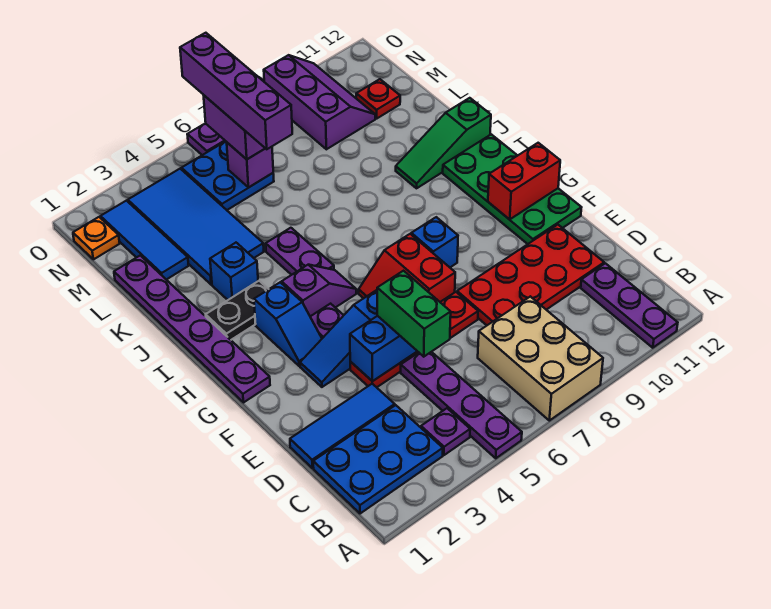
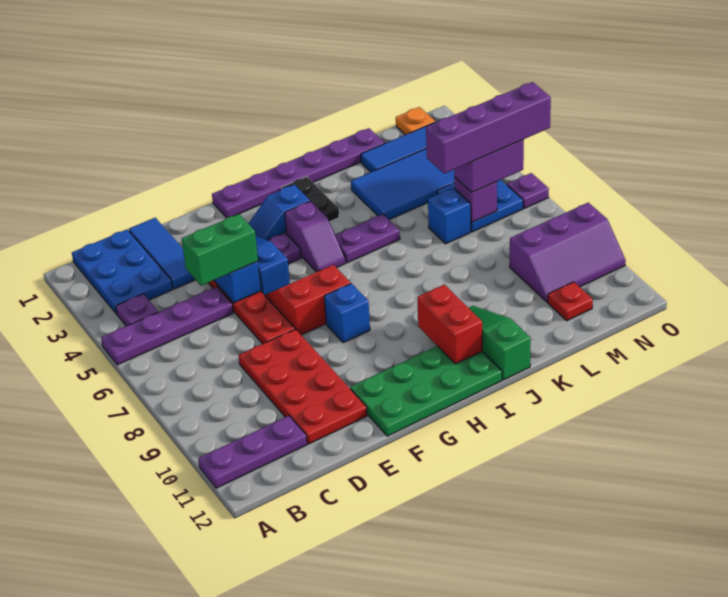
tan brick A7:C8 level 1 -> none
red brick G11:G12 level 2 -> red brick I10:I11 level 2
blue brick J3 level 1 -> blue brick L6 level 1

